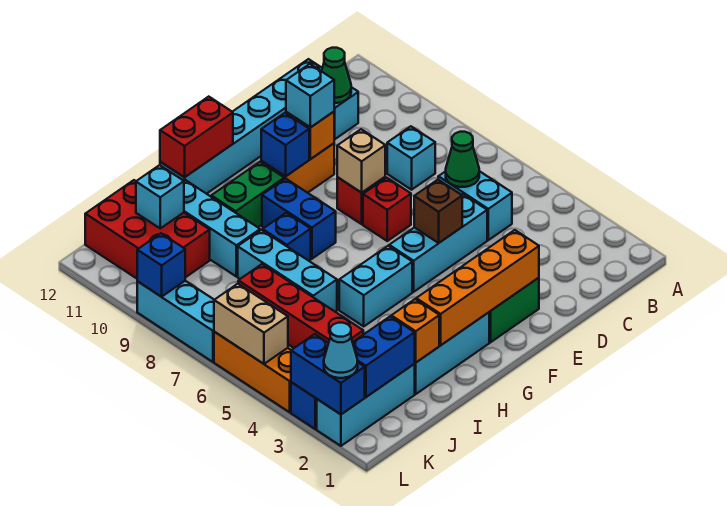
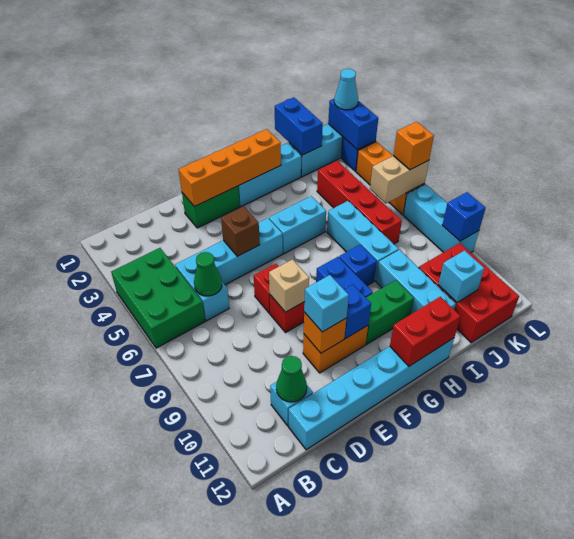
none -> green brick A4:B6 level 1
cyan brick C8 level 1 -> none
orange brick I2 level 2 -> orange brick L6 level 3
blue brick J2:K2 level 2 -> blue brick J1:J2 level 2
tan brick L5:L6 level 2 -> tan brick K6:L6 level 2

